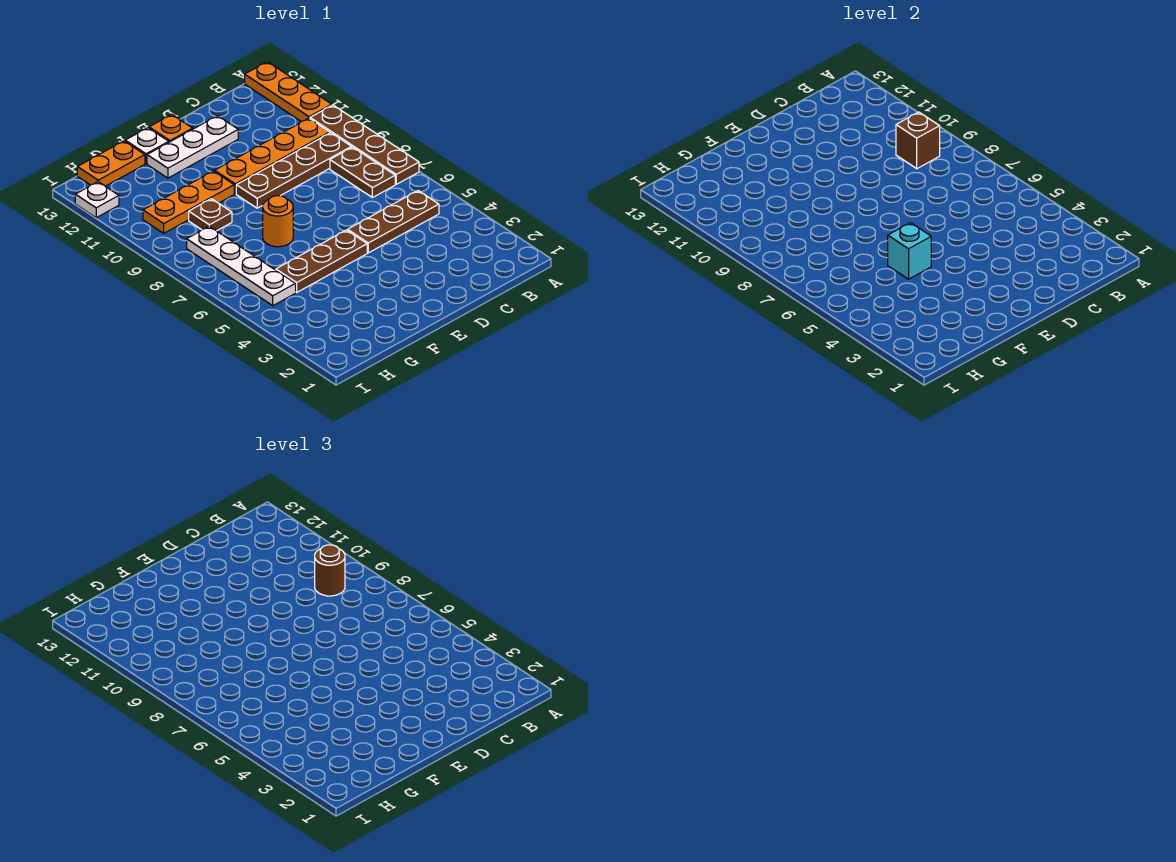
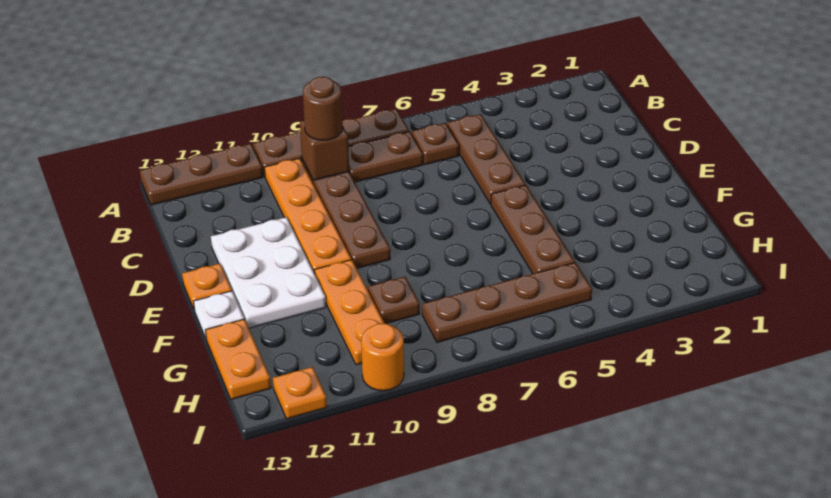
orange plate A11:A13 level 1 -> brown plate A11:A13 level 1
none -> brown plate B6 level 1
white plate D12:F12 level 1 -> white plate D11:F12 level 1
cyan brick F5 level 2 -> none
orange round brick F7 level 1 -> orange round brick I10 level 1
white plate H5:H8 level 1 -> brown plate H5:H8 level 1
white plate I12 level 1 -> orange plate I12 level 1

